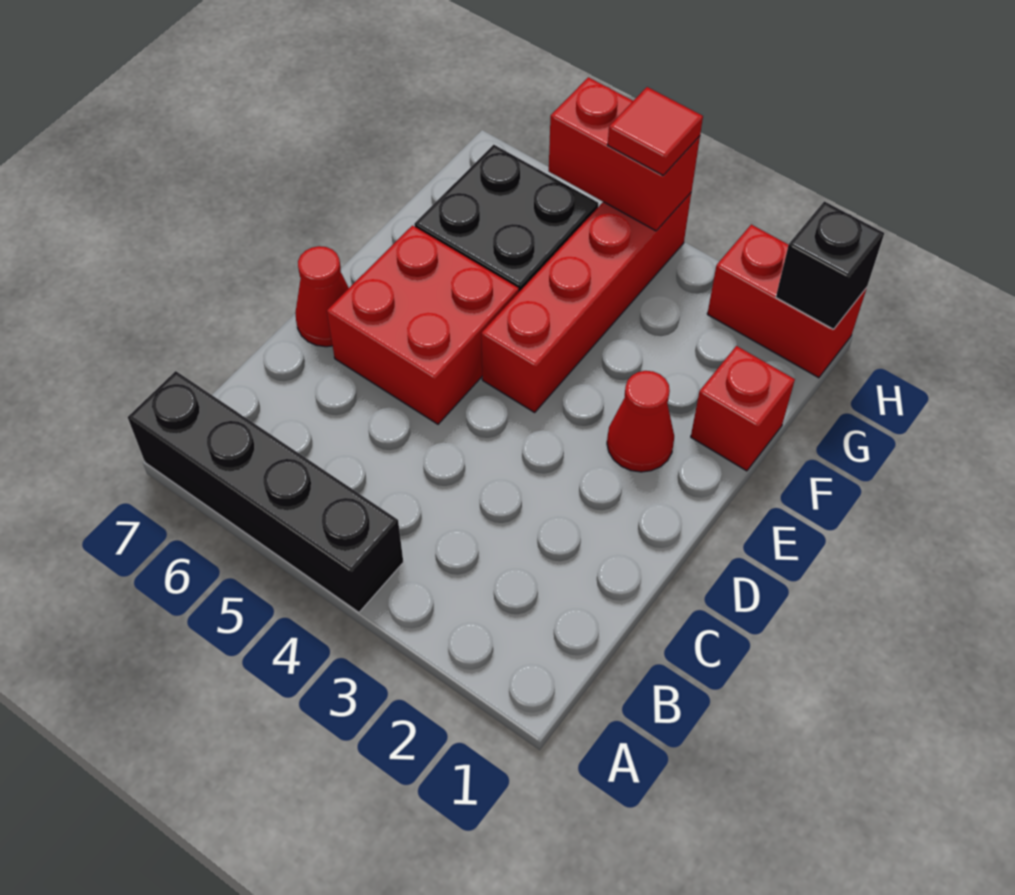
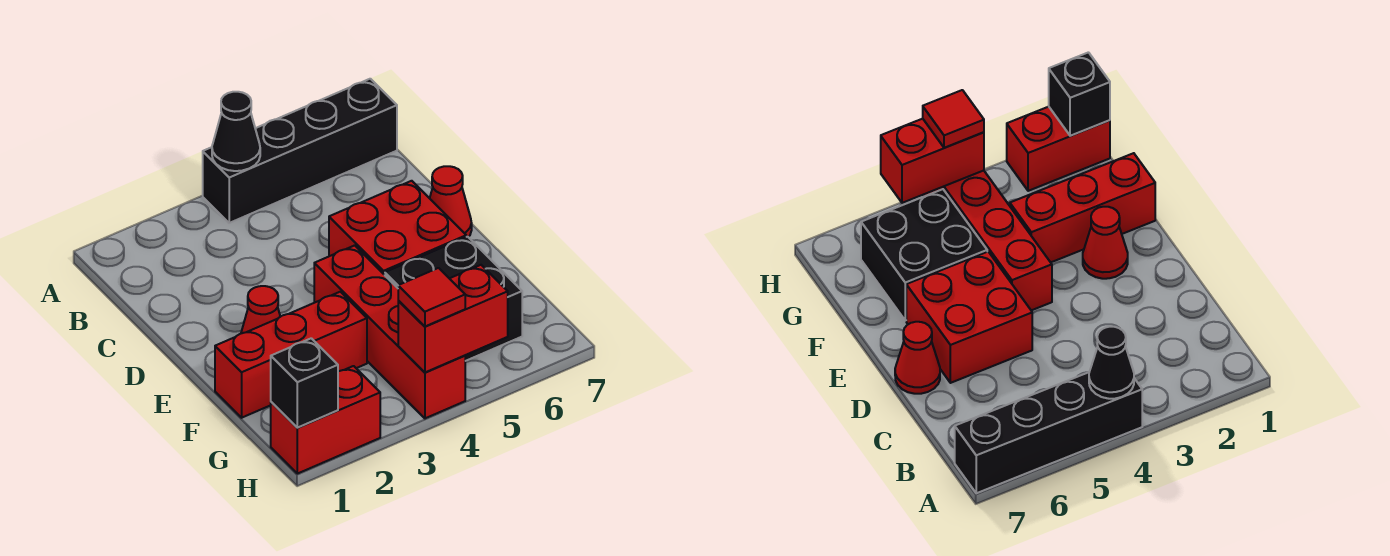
none -> black cone A4 level 2
red brick F1 level 1 -> red brick F1:F3 level 1

